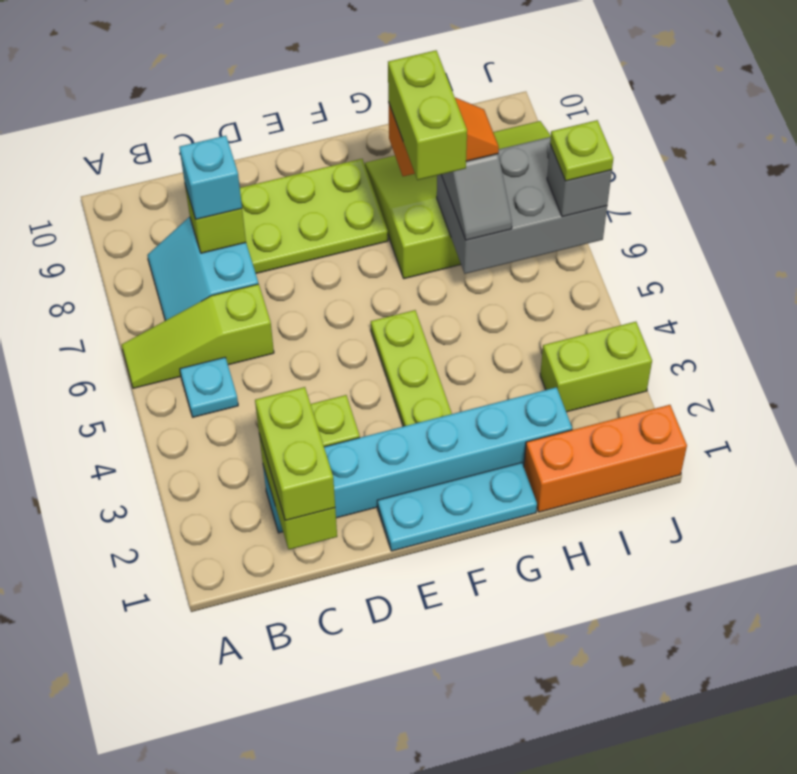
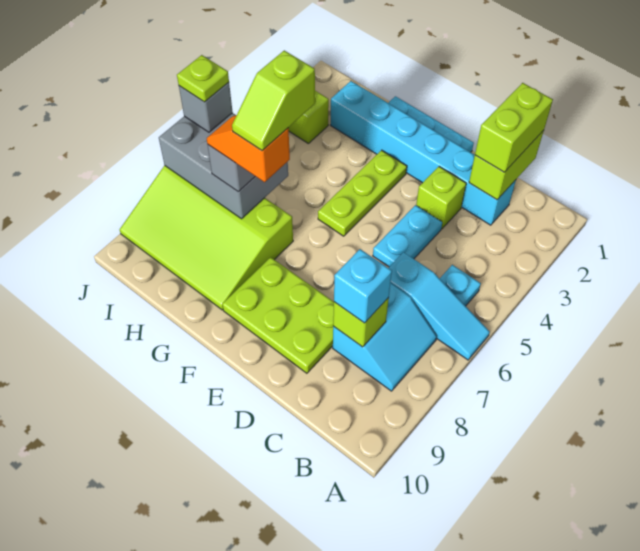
lime slope A6:C6 level 1 top C -> cyan slope A6:C6 level 1 top C
none -> cyan plate D4:D5 level 1
lime brick G6:G7 level 5 -> lime slope G6:G7 level 5 top 6
orange brick H1:J1 level 1 -> none

